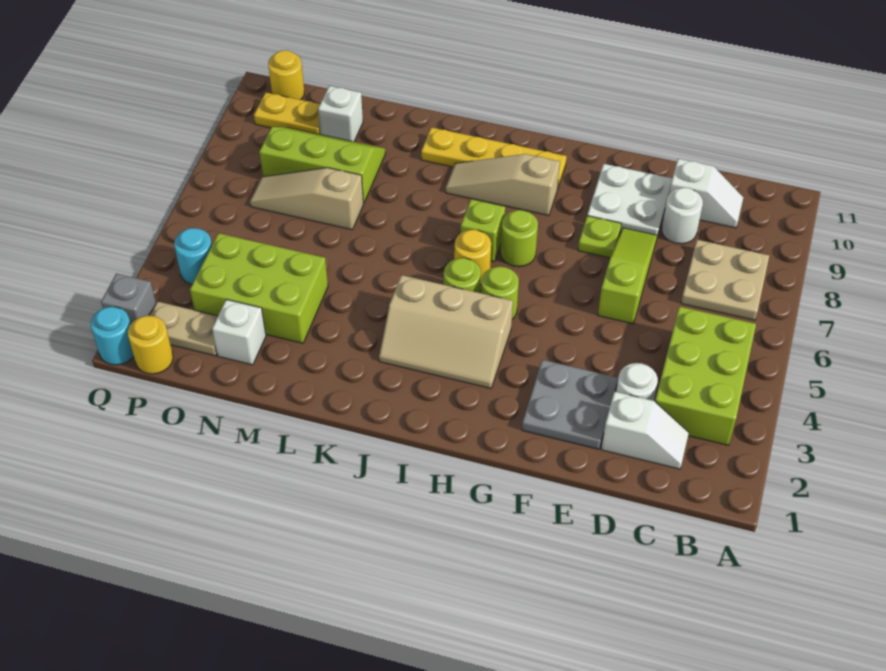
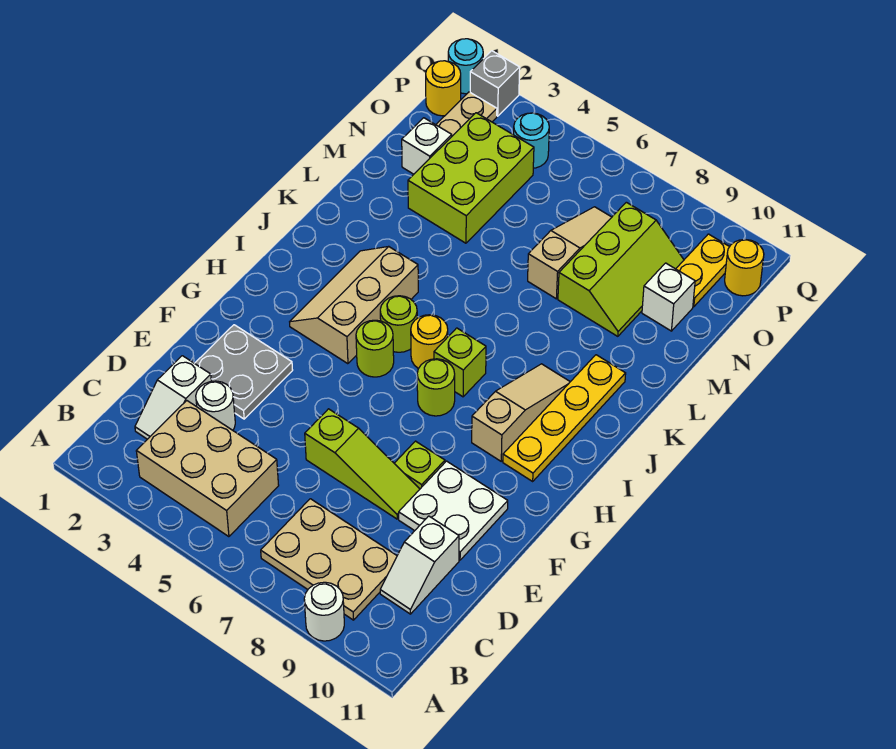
lime brick B3:C5 level 1 -> tan brick B3:C5 level 1
tan plate B7:C8 level 1 -> tan plate B7:C9 level 1
white round brick D9 level 1 -> white round brick A9 level 1

